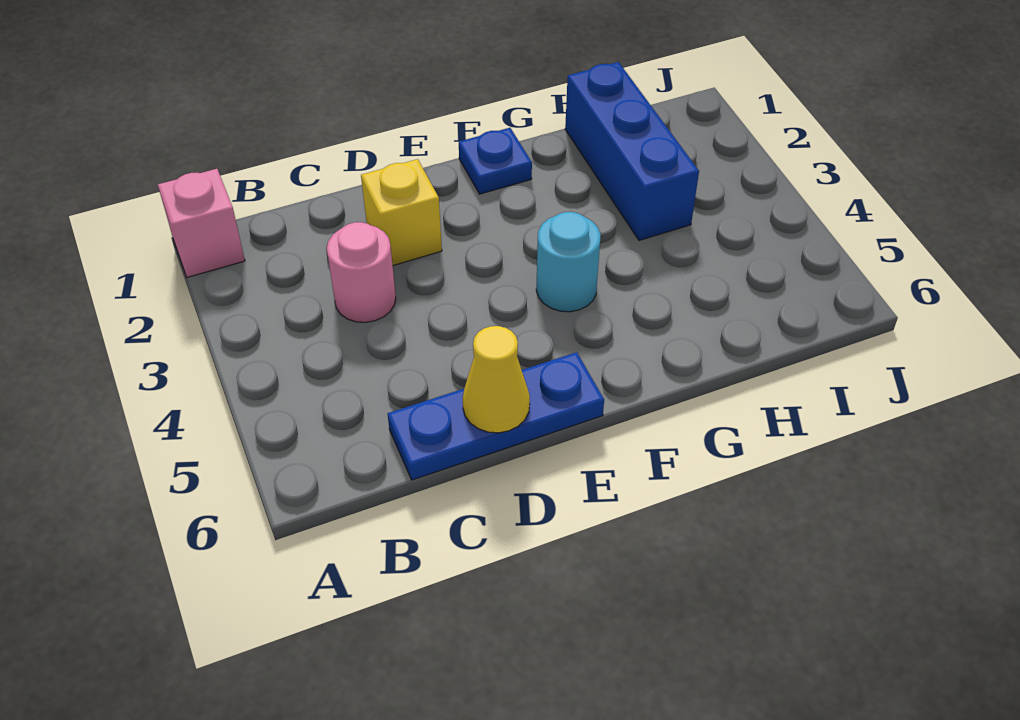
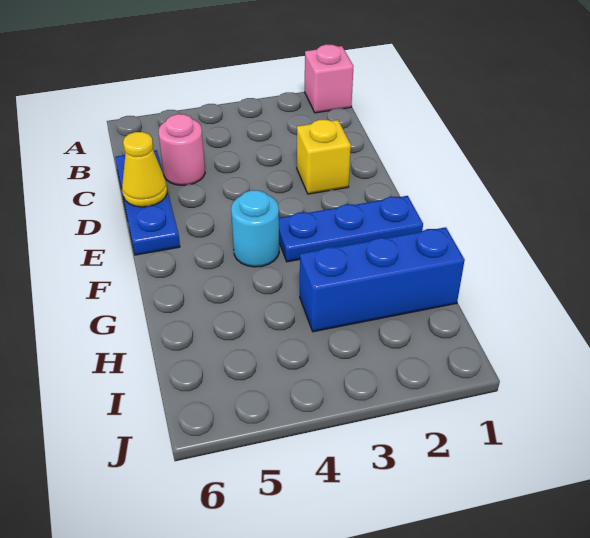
pink round brick C3 level 1 -> pink round brick C5 level 1
blue plate F1 level 1 -> blue plate F1:F3 level 1

